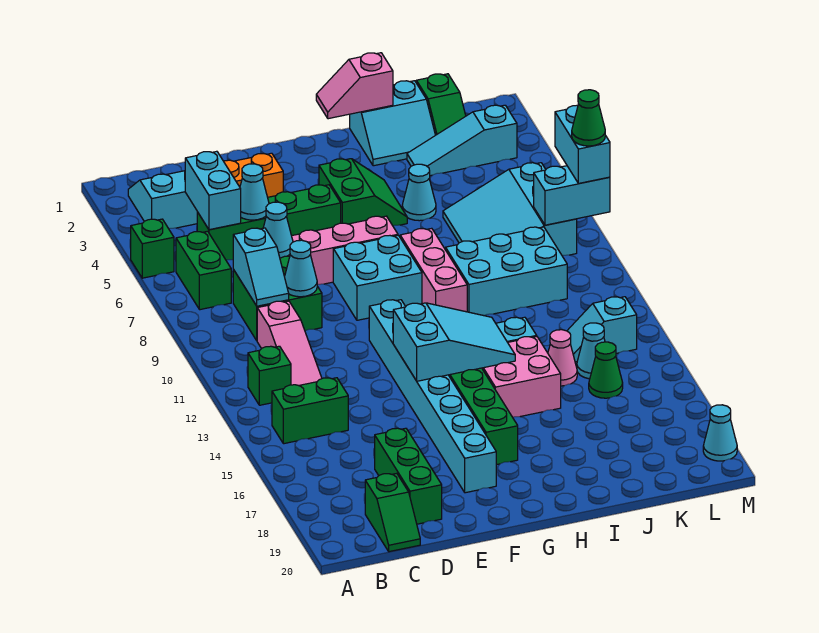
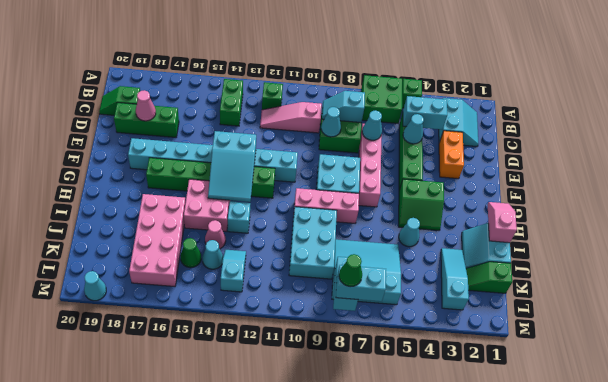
green brick B6:B7 level 1 -> green brick A6:B7 level 1
none -> pink cone D18 level 2
none -> pink brick I16:L17 level 1

